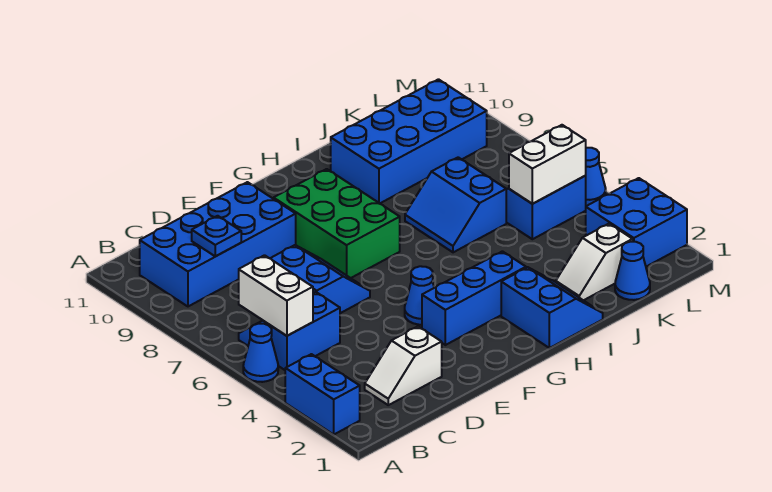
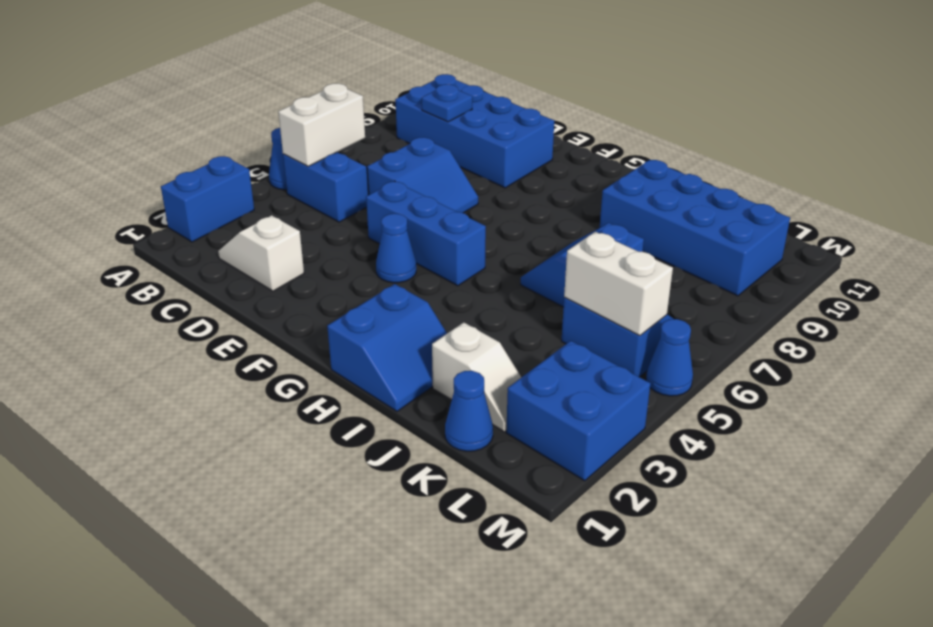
blue brick F3:H3 level 1 -> blue brick E5:G5 level 1
green brick F7:G9 level 1 -> none
white slope J2:K2 level 1 top K -> white slope J2:K2 level 1 top J

